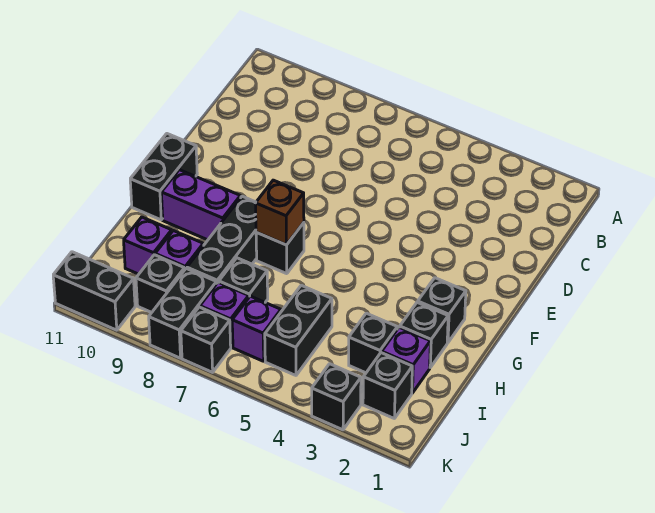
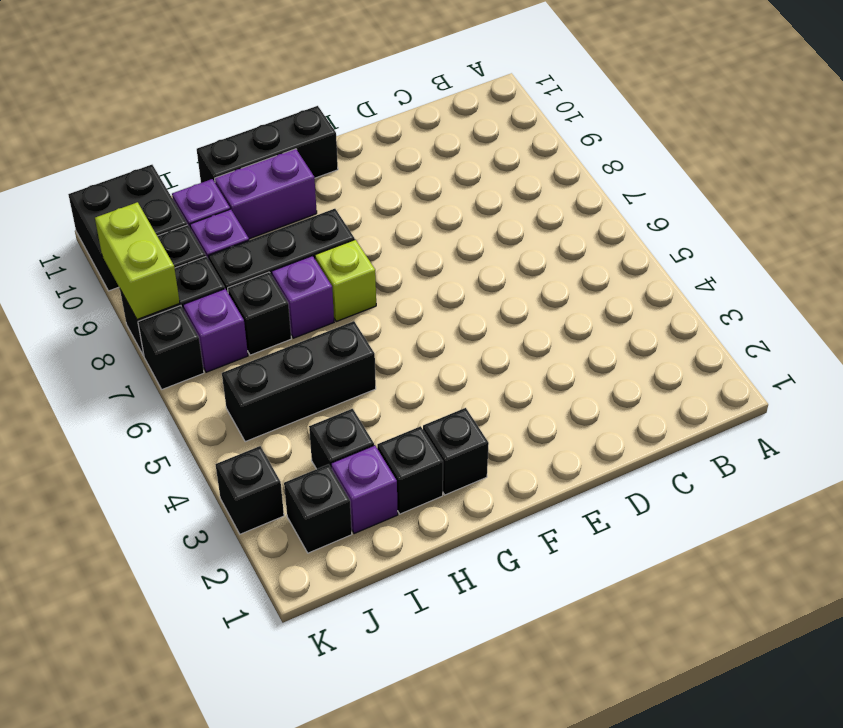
black brick F11:G11 level 1 -> black brick F11:H11 level 1
black brick G7 level 1 -> lime brick G7 level 1
brown brick G7 level 2 -> none
purple brick G9:G10 level 1 -> purple brick G10:H10 level 1
black brick I5:J5 level 1 -> black brick H5:J5 level 1
purple brick J6 level 1 -> purple brick H7 level 1
none -> lime brick K8:K9 level 2
black brick K10:K11 level 1 -> black brick J10:K11 level 1

